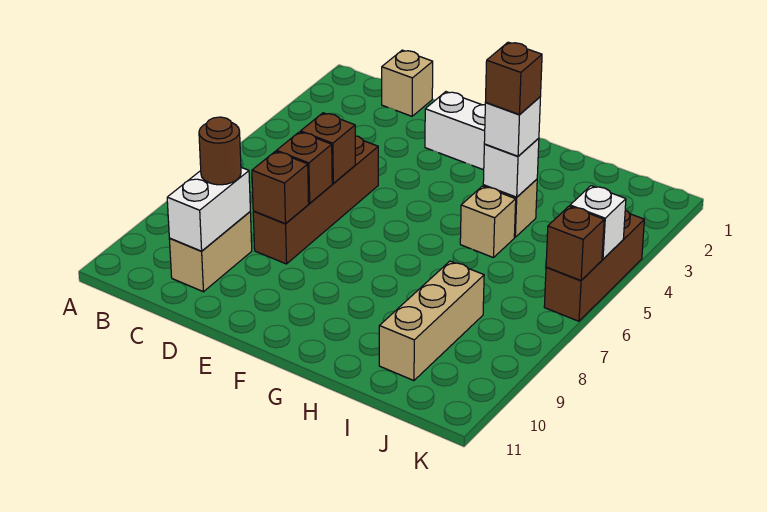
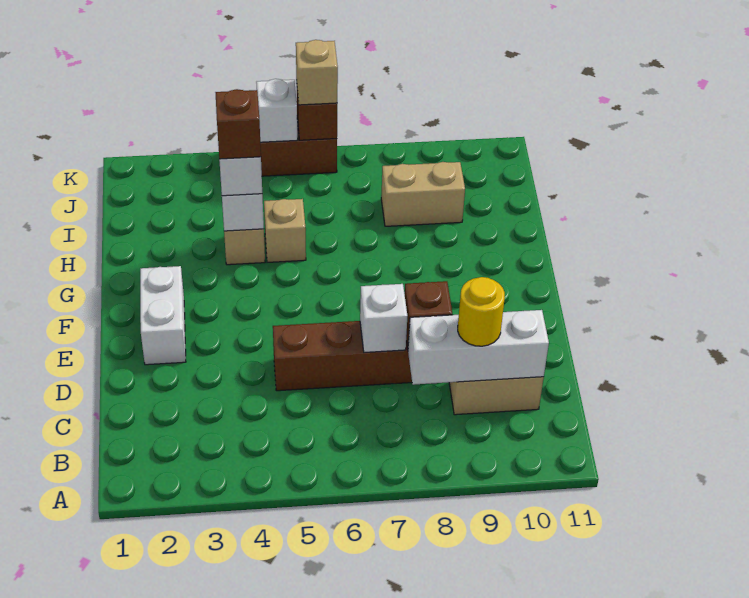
tan brick C1 level 1 -> tan brick K6 level 3
white brick C9:C10 level 2 -> white brick C8:C10 level 2
brown round brick C9 level 3 -> yellow round brick C9 level 3
brown brick D6 level 2 -> none
brown brick D7 level 2 -> white brick D7 level 2
tan brick I8:I10 level 1 -> tan brick I8:I9 level 1

